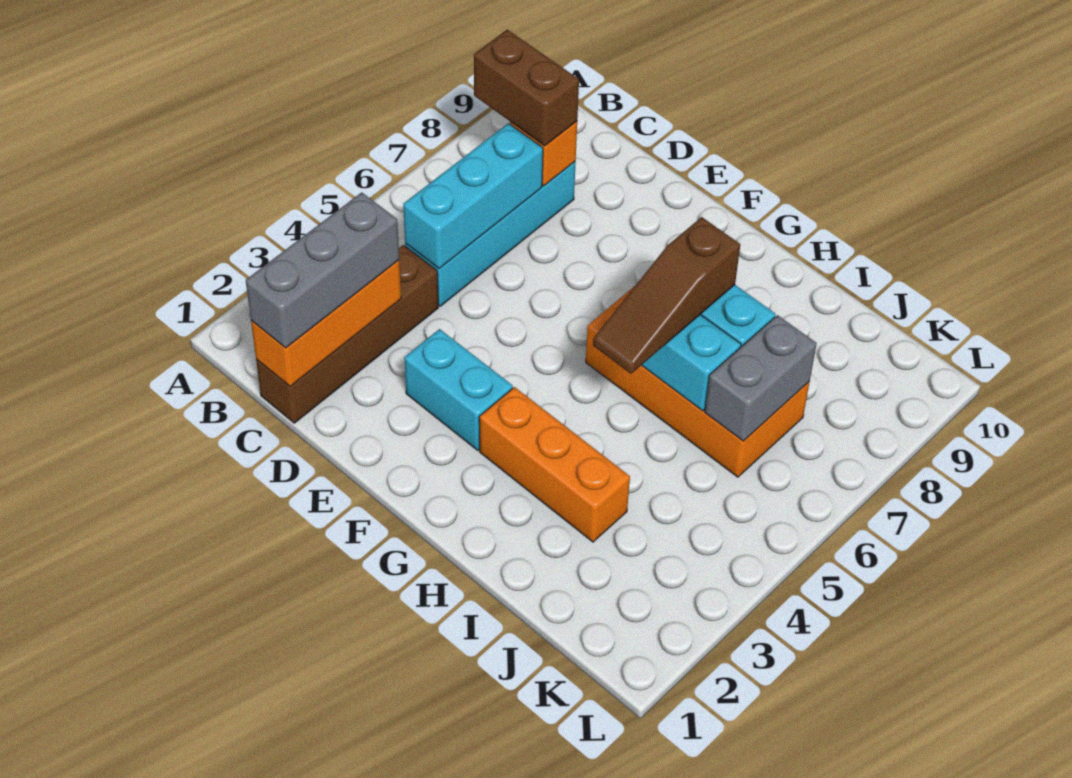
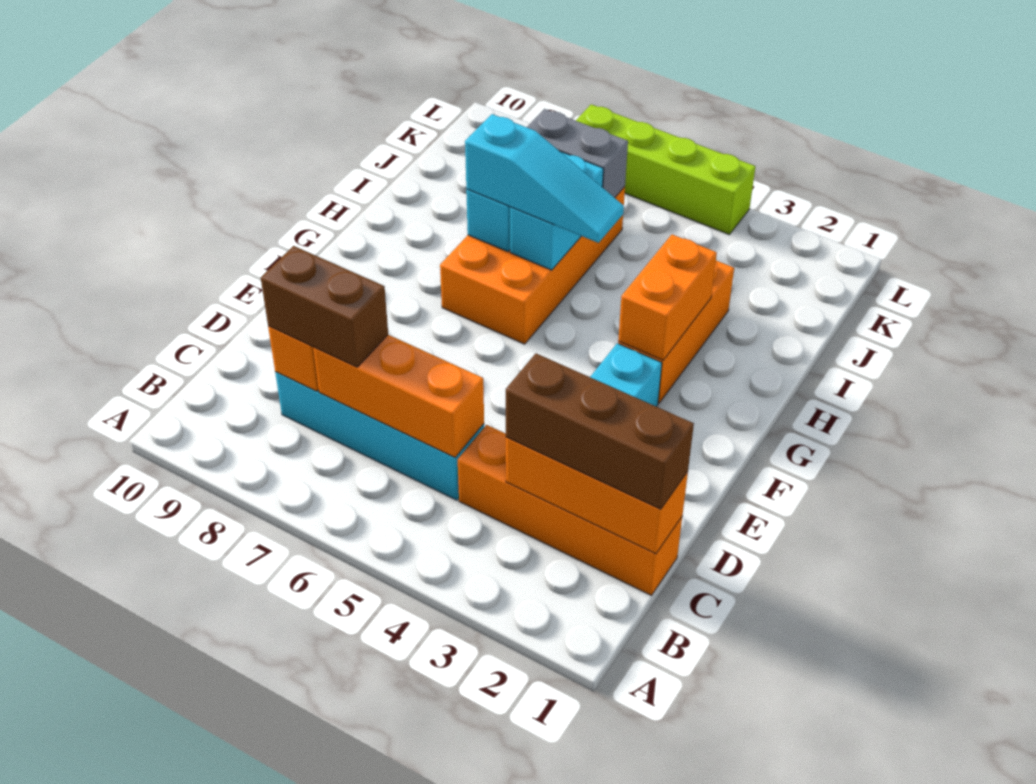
brown brick B8:C8 level 3 -> brown brick C7:C8 level 3
brown brick C1:C4 level 1 -> orange brick C1:C4 level 1
grey brick C1:C3 level 3 -> brown brick C1:C3 level 3
cyan brick C5:C7 level 2 -> orange brick C5:C7 level 2
none -> orange brick G3:H3 level 2
brown slope H5:H7 level 3 top 7 -> cyan slope H5:H7 level 3 top 7
none -> lime brick L4:L7 level 1

